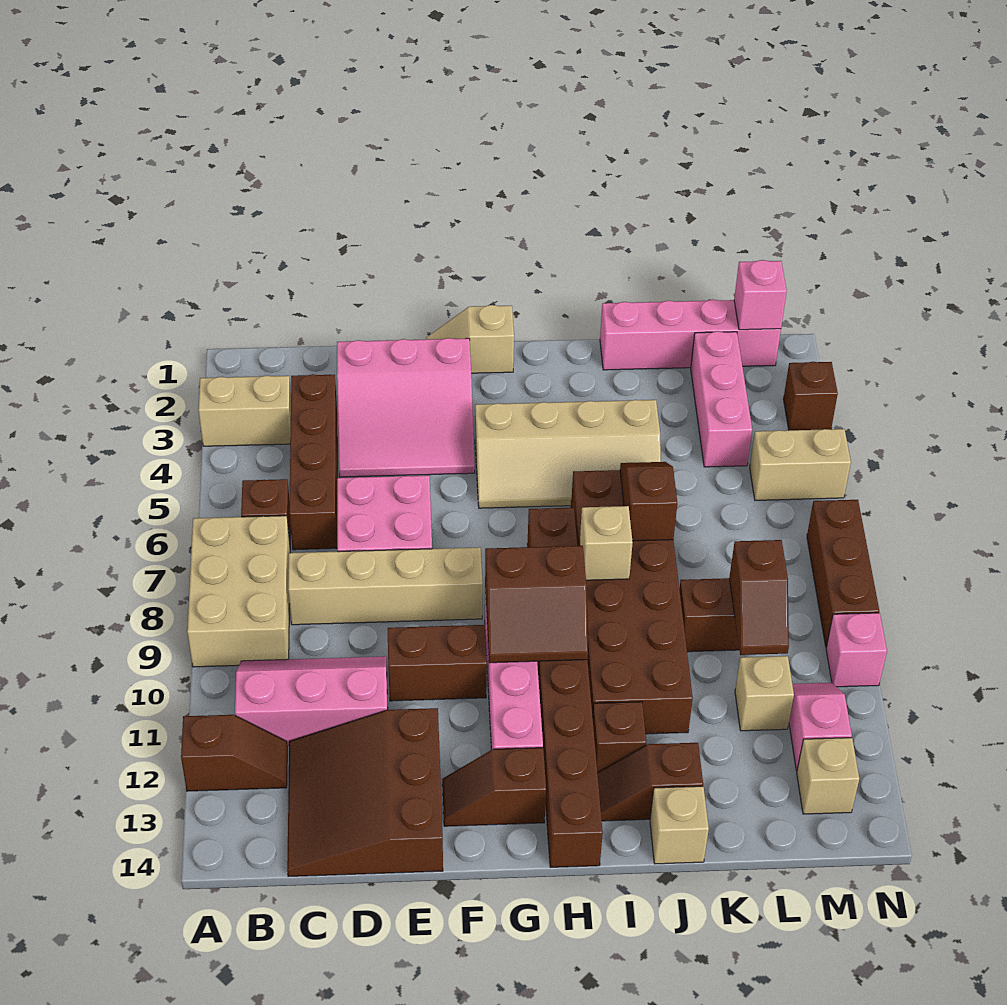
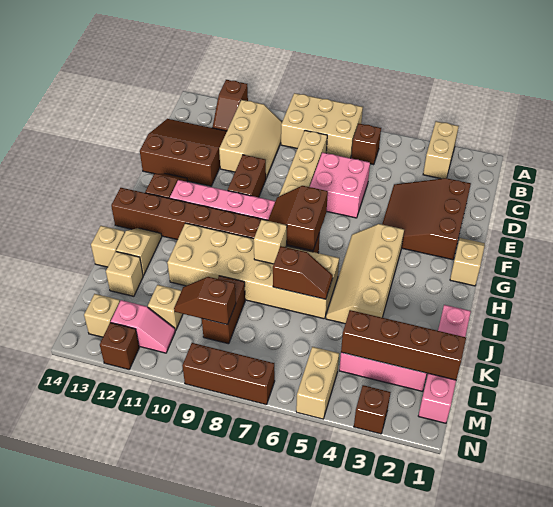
pink slope B10:D11 level 1 top 11 -> tan slope B10:D11 level 1 top 11
brown brick C3:C6 level 1 -> brown brick L1:L4 level 2
pink slope D2:F4 level 1 top 2 -> brown slope D2:F4 level 1 top 2
brown slope G9:H10 level 2 top 9 -> brown slope G7:H8 level 2 top 7
brown brick I6:J11 level 1 -> tan brick I6:J11 level 1
brown brick I12 level 1 -> brown brick N12 level 1
brown slope I13:J13 level 1 top J -> tan slope I13:J13 level 1 top J
none -> tan brick K13 level 1
pink brick M1 level 2 -> none
pink brick N10 level 1 -> none

